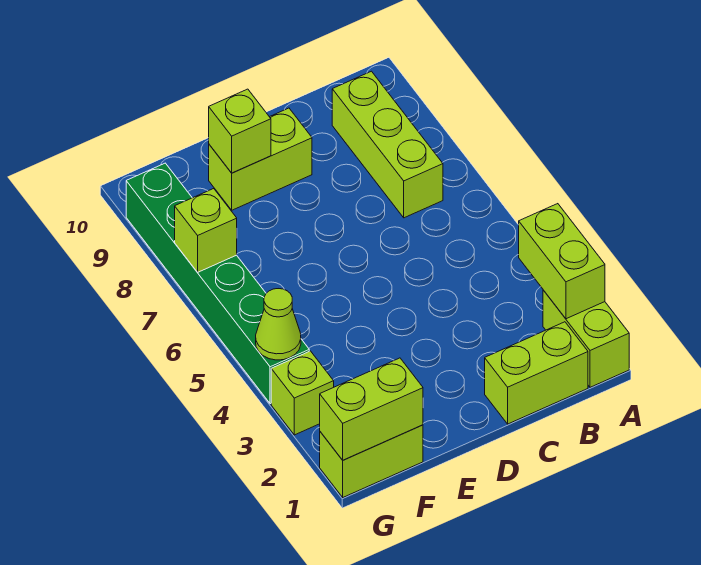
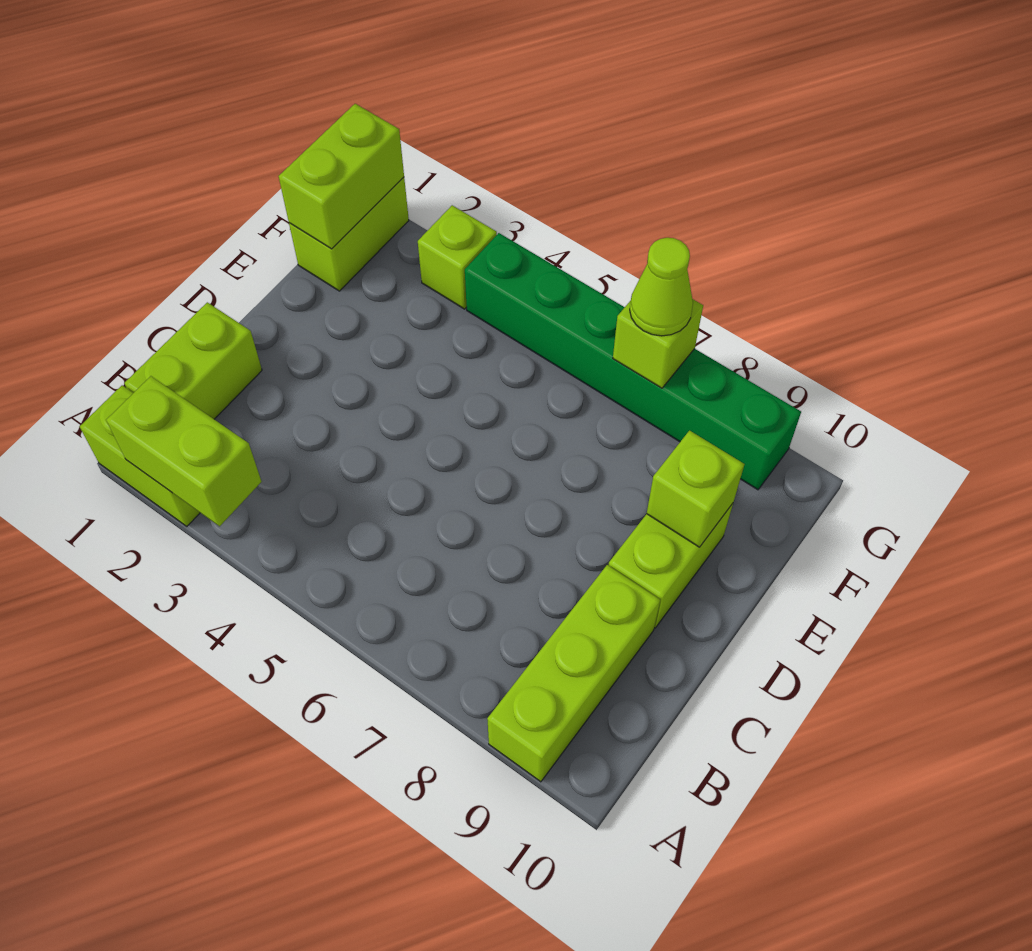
lime brick B7:B9 level 1 -> lime brick A9:C9 level 1
lime cone G4 level 2 -> lime cone G7 level 3

